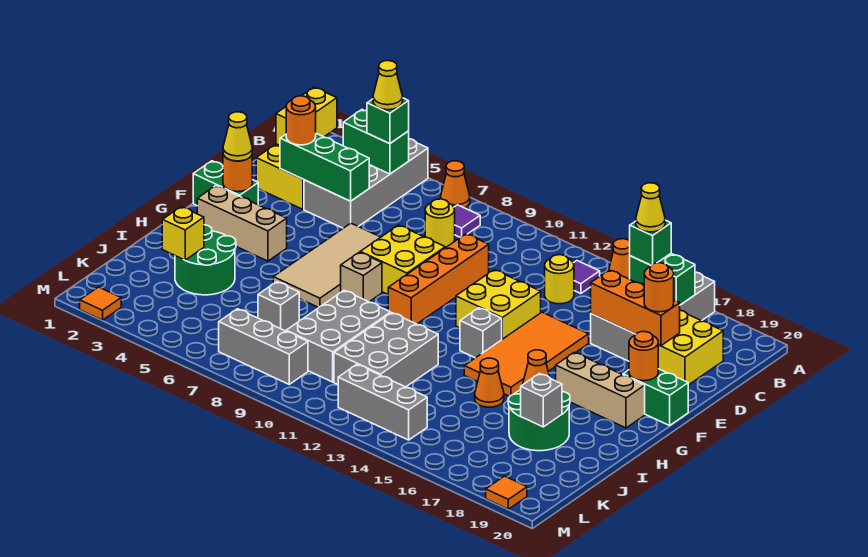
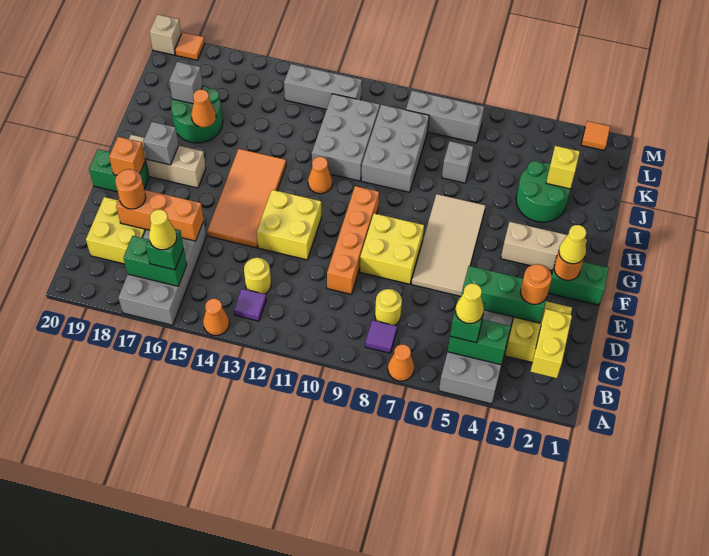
orange round brick F19 level 2 -> orange brick F19 level 2
tan brick G8 level 1 -> tan brick M20 level 1
grey brick G13 level 1 -> grey brick G18 level 2
orange cone I15 level 1 -> orange cone H12 level 1

